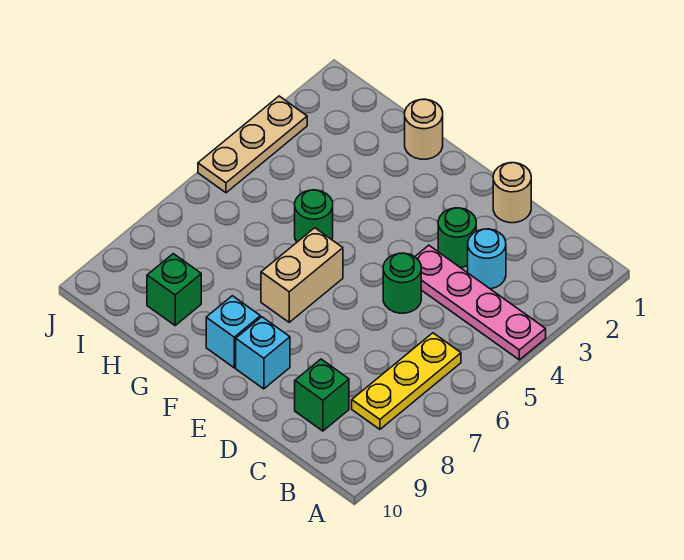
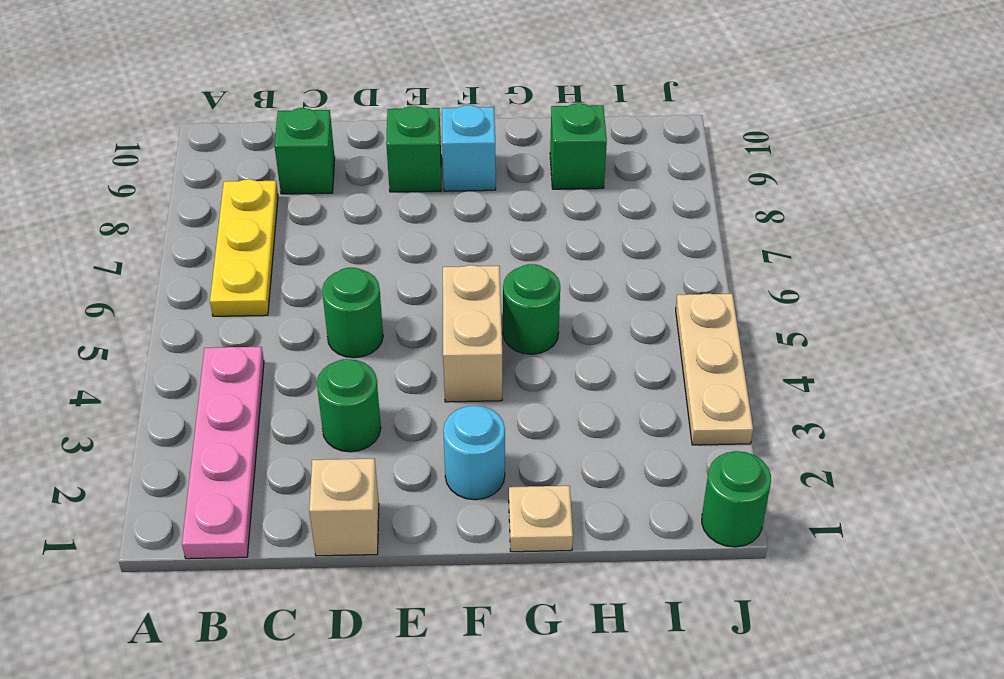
pink plate A4:D4 level 1 -> pink plate B1:B4 level 1
cyan round brick C3 level 1 -> cyan round brick F2 level 1
tan round brick D1 level 1 -> tan brick D1 level 1
cyan brick E9 level 1 -> green brick E9 level 1
tan brick F6:F7 level 1 -> tan brick F4:F5 level 1
tan round brick G1 level 1 -> tan plate G1 level 1
none -> green round brick J1 level 1

